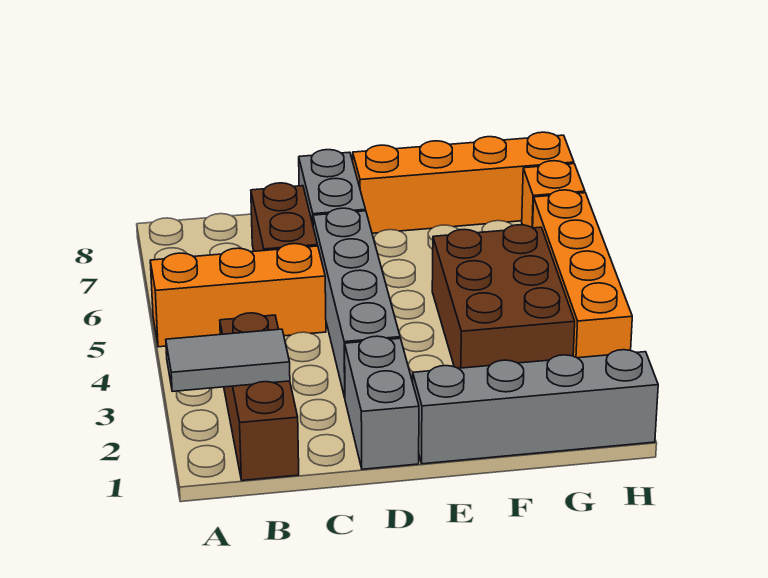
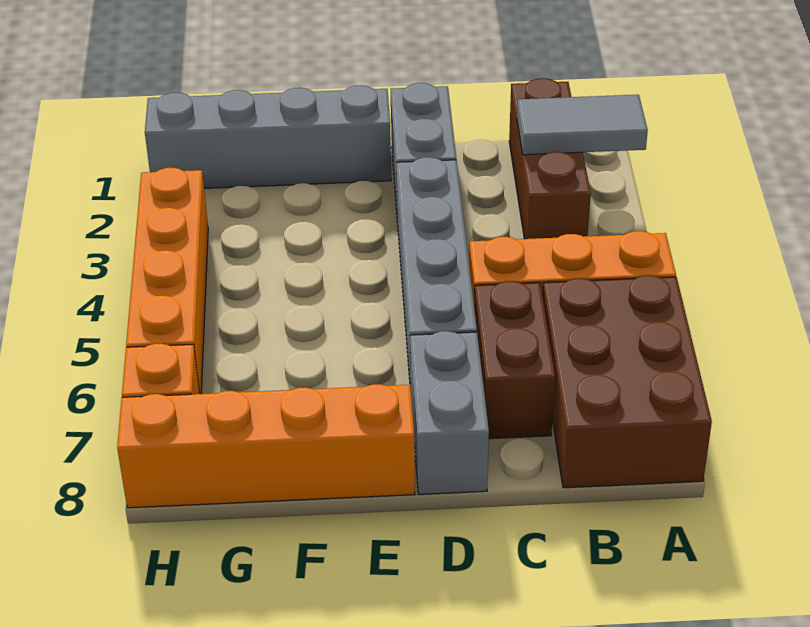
brown brick F3:G5 level 1 -> brown brick A6:B8 level 1

